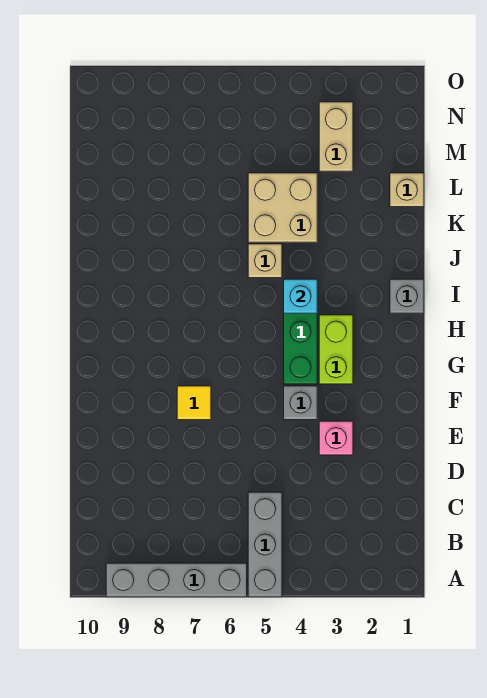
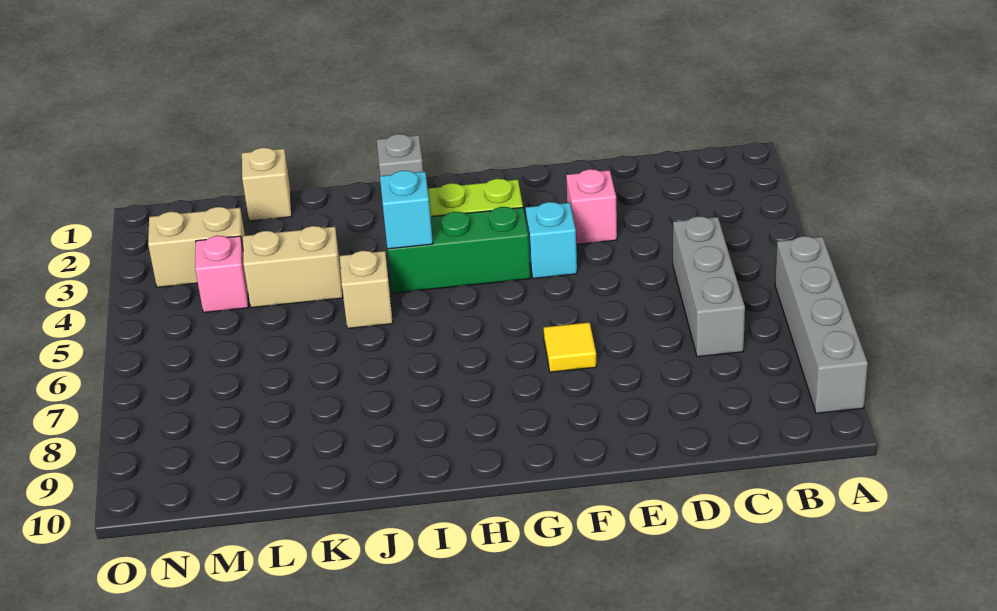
grey brick A5:C5 level 1 -> grey brick C5:C7 level 1
grey brick F4 level 1 -> cyan brick F4 level 1
tan brick K4:L5 level 1 -> tan brick K4:L4 level 1
none -> pink brick M4 level 1

